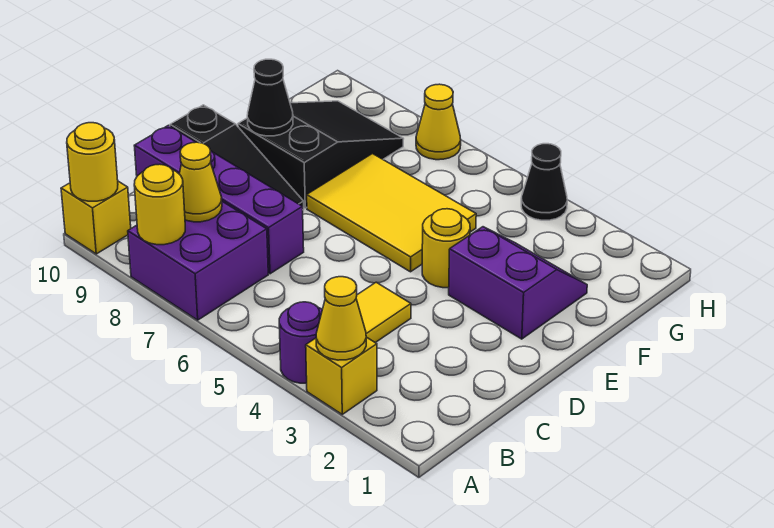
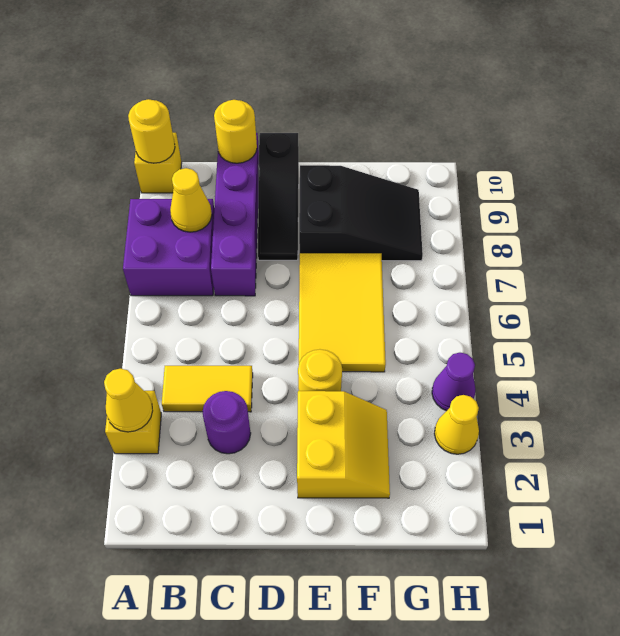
purple round brick A4 level 1 -> purple round brick C3 level 1
yellow round brick A8 level 2 -> yellow round brick C10 level 2
purple slope E2:F3 level 1 top E -> yellow slope E2:F3 level 1 top E
black cone E9 level 2 -> none
black cone H4 level 1 -> purple cone H4 level 1
yellow cone H7 level 1 -> yellow cone H3 level 1

